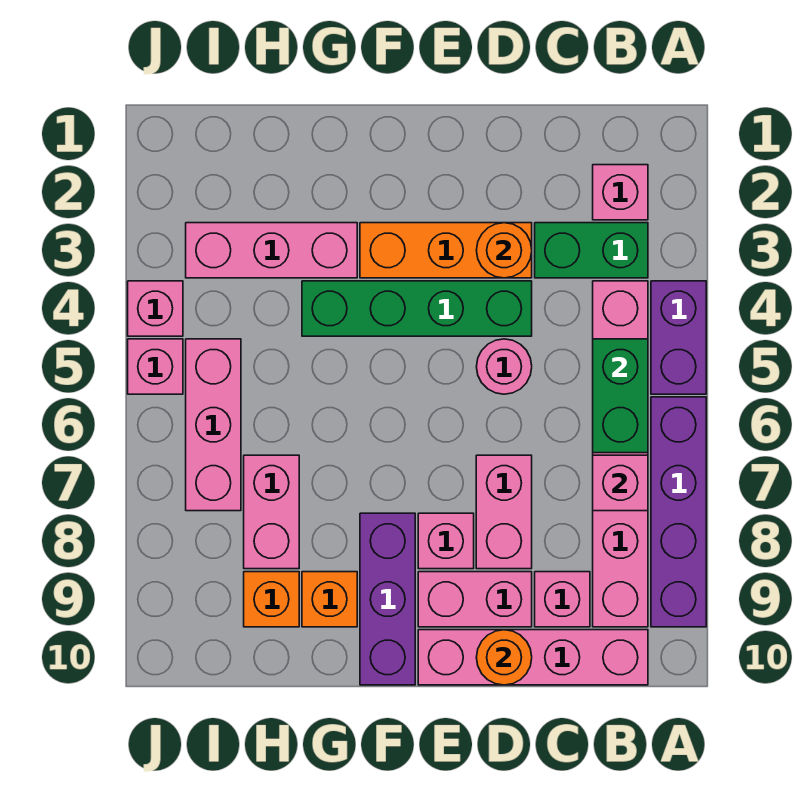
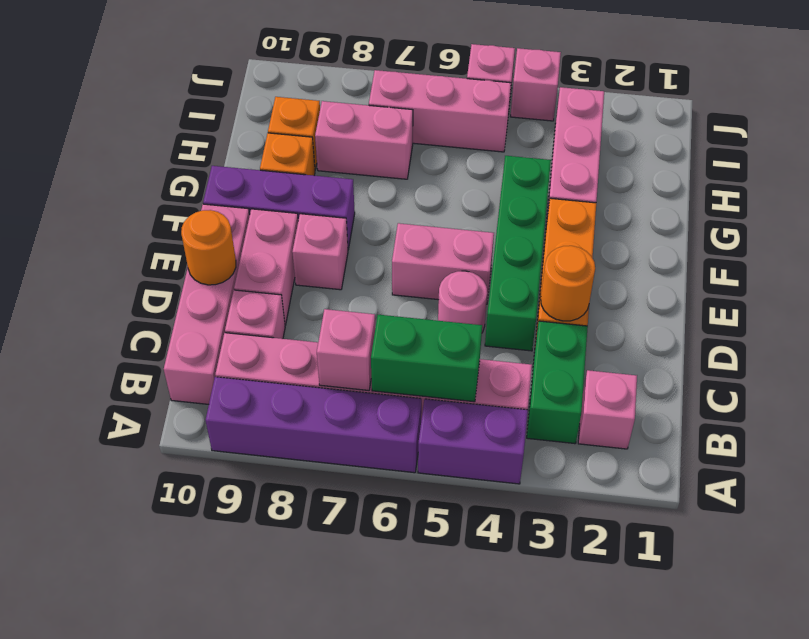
pink brick D7:D8 level 1 -> pink brick E5:E6 level 1

